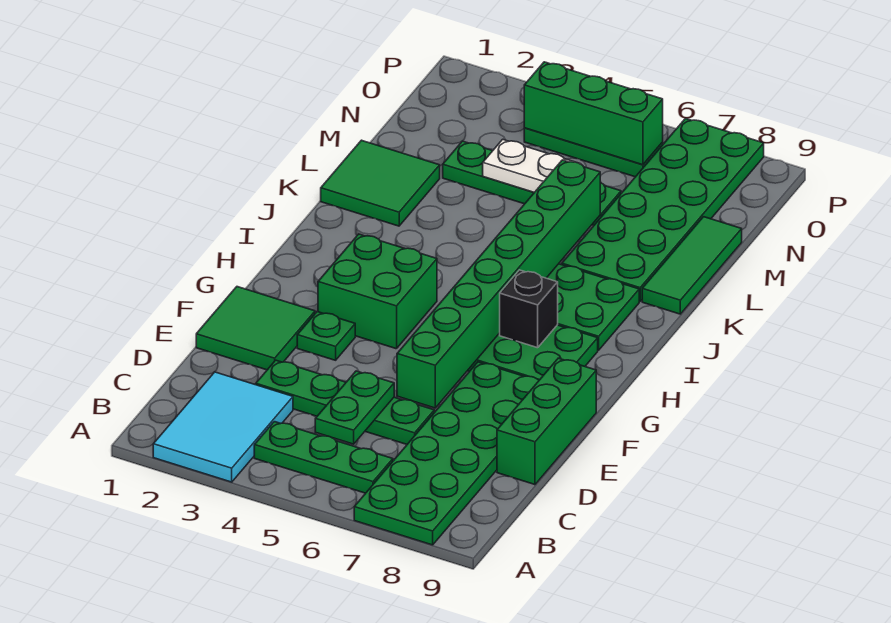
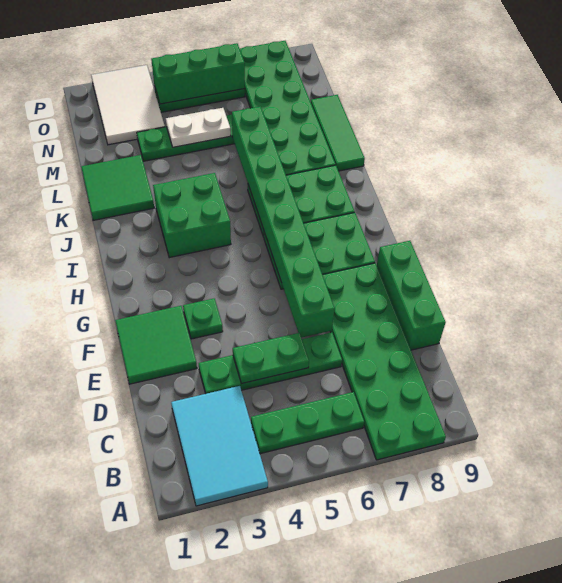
green plate C5:D5 level 2 -> green plate D4:D5 level 2
green brick G3:H4 level 1 -> green brick I3:J4 level 1
black brick H7 level 2 -> none
none -> white tile N2:P3 level 1

